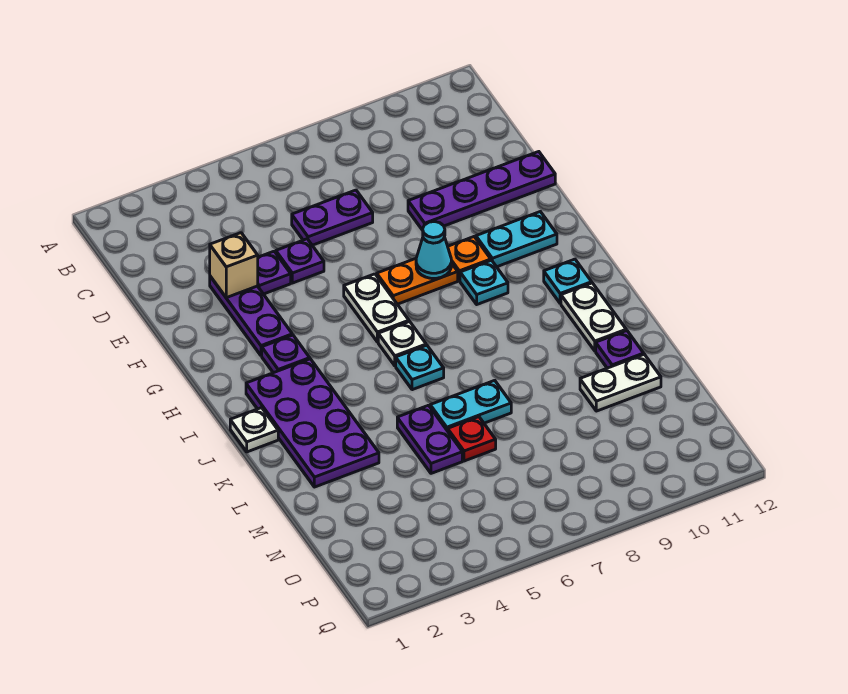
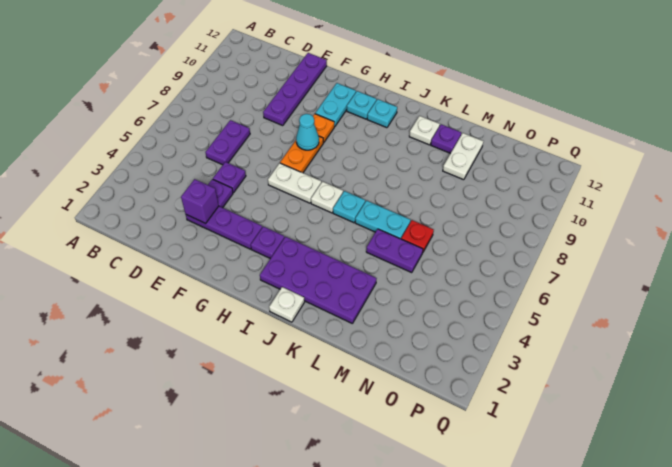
tan brick E3 level 2 -> purple brick E3 level 2
cyan plate H9 level 1 -> cyan plate H11 level 1
white plate J11:K11 level 1 -> white plate K11 level 1
cyan plate L6:L7 level 1 -> cyan plate K6:L6 level 1

